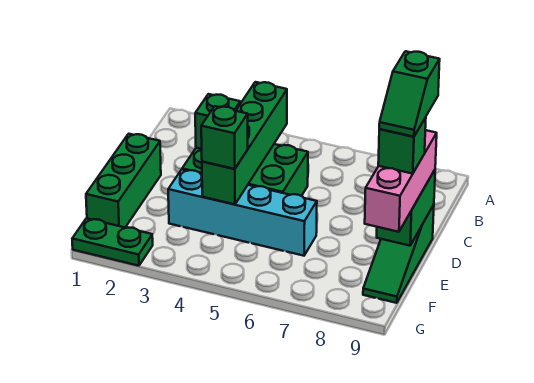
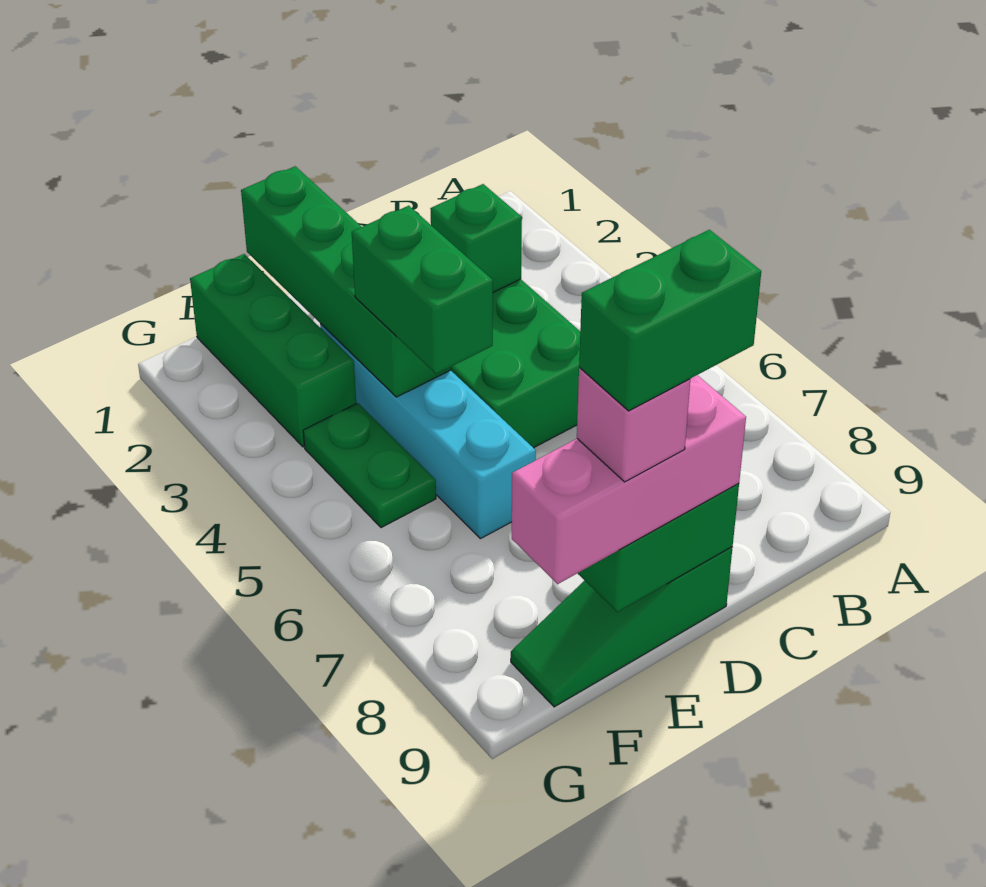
green brick B4:E4 level 2 -> green brick E1:E4 level 2
green brick D1:F1 level 1 -> green brick F1:F3 level 1
green slope D9:E9 level 5 top D -> green brick D9:E9 level 5
green brick E4 level 3 -> green brick E4:E5 level 3
green brick E9 level 4 -> pink brick E9 level 4
green plate G1:G2 level 1 -> green plate F4:F5 level 1

